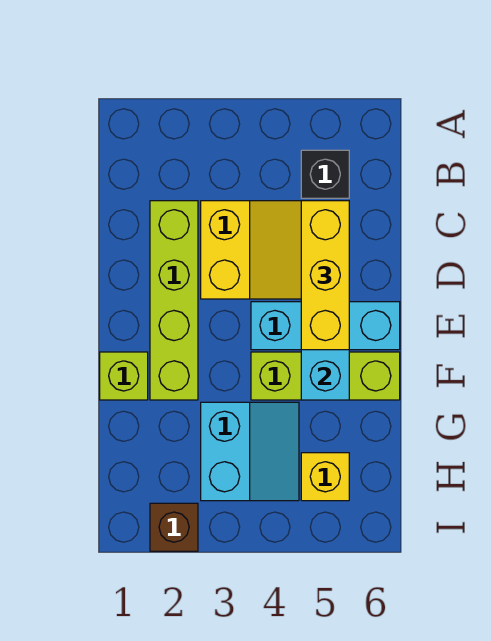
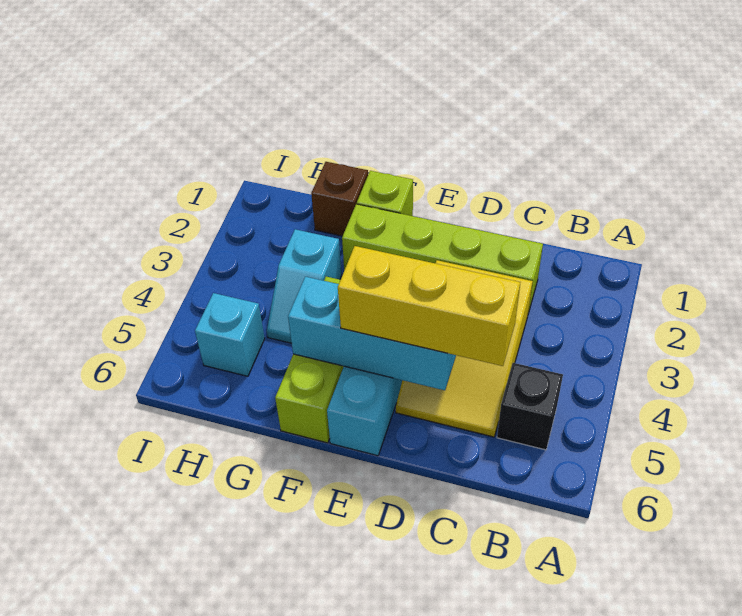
cyan slope G3:H4 level 1 top 3 -> cyan slope G3:G4 level 1 top 3
yellow brick H5 level 1 -> cyan brick H5 level 1
brown brick I2 level 1 -> brown brick G1 level 1

